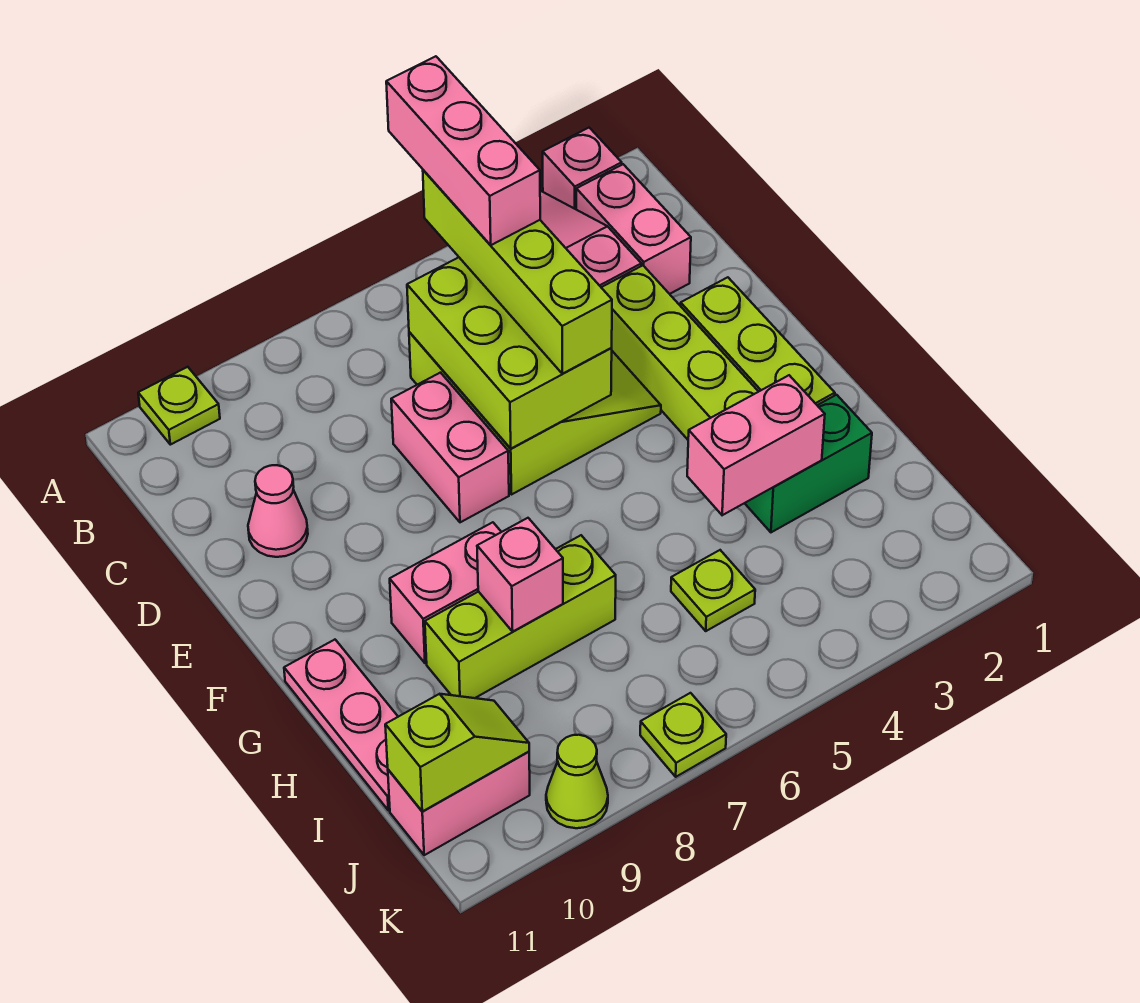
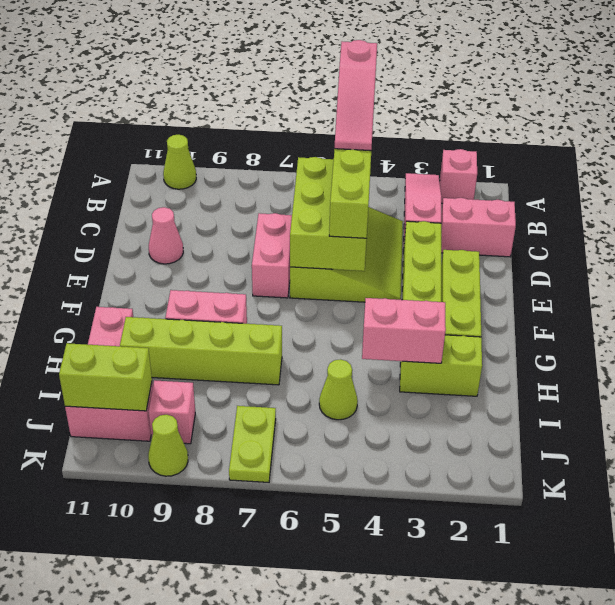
pink brick A5:C5 level 4 -> pink slope A5:C5 level 4 top A
lime plate A10 level 1 -> lime cone A10 level 1
pink brick B2:C2 level 1 -> pink brick C1:C2 level 1
green brick H2:H3 level 1 -> lime brick H2:H3 level 1
lime brick H7:H9 level 1 -> lime brick H7:H10 level 1
pink brick H8 level 2 -> pink brick J9 level 1
lime plate I5 level 1 -> lime cone I5 level 1
lime slope J10:J11 level 2 top 11 -> lime brick J10:J11 level 2
lime plate K7 level 1 -> lime plate J7:K7 level 1

